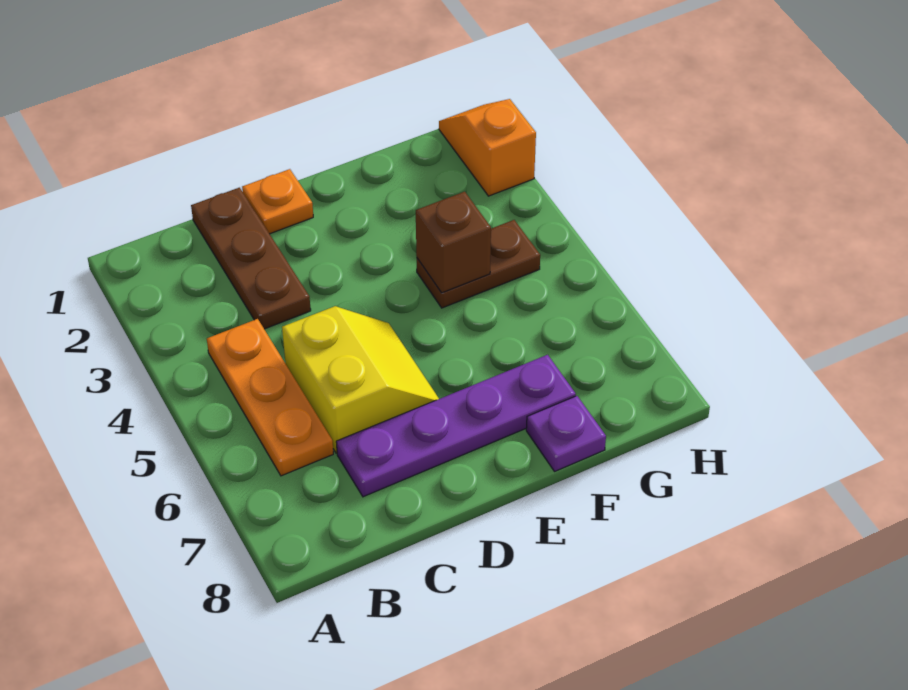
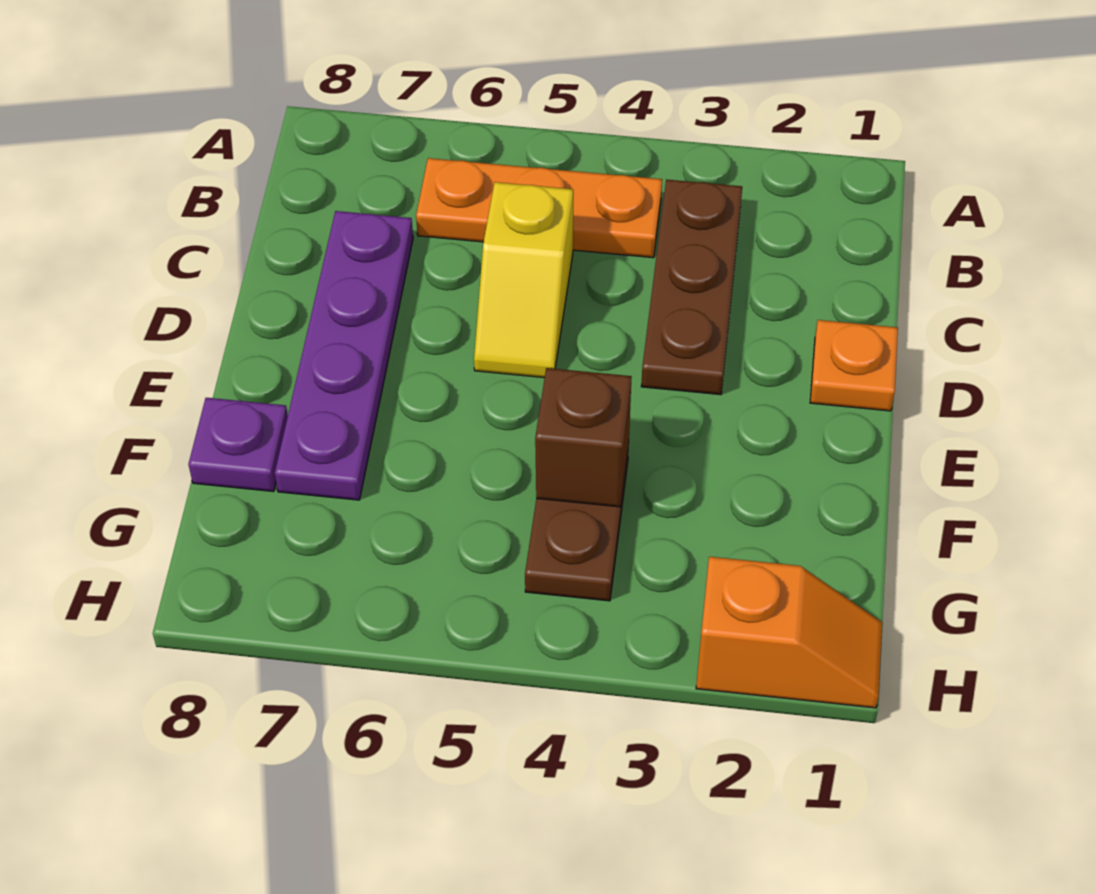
brown plate C1:C3 level 1 -> brown plate B3:D3 level 1
yellow slope C5:D6 level 1 top C -> yellow slope C5:D5 level 1 top C

